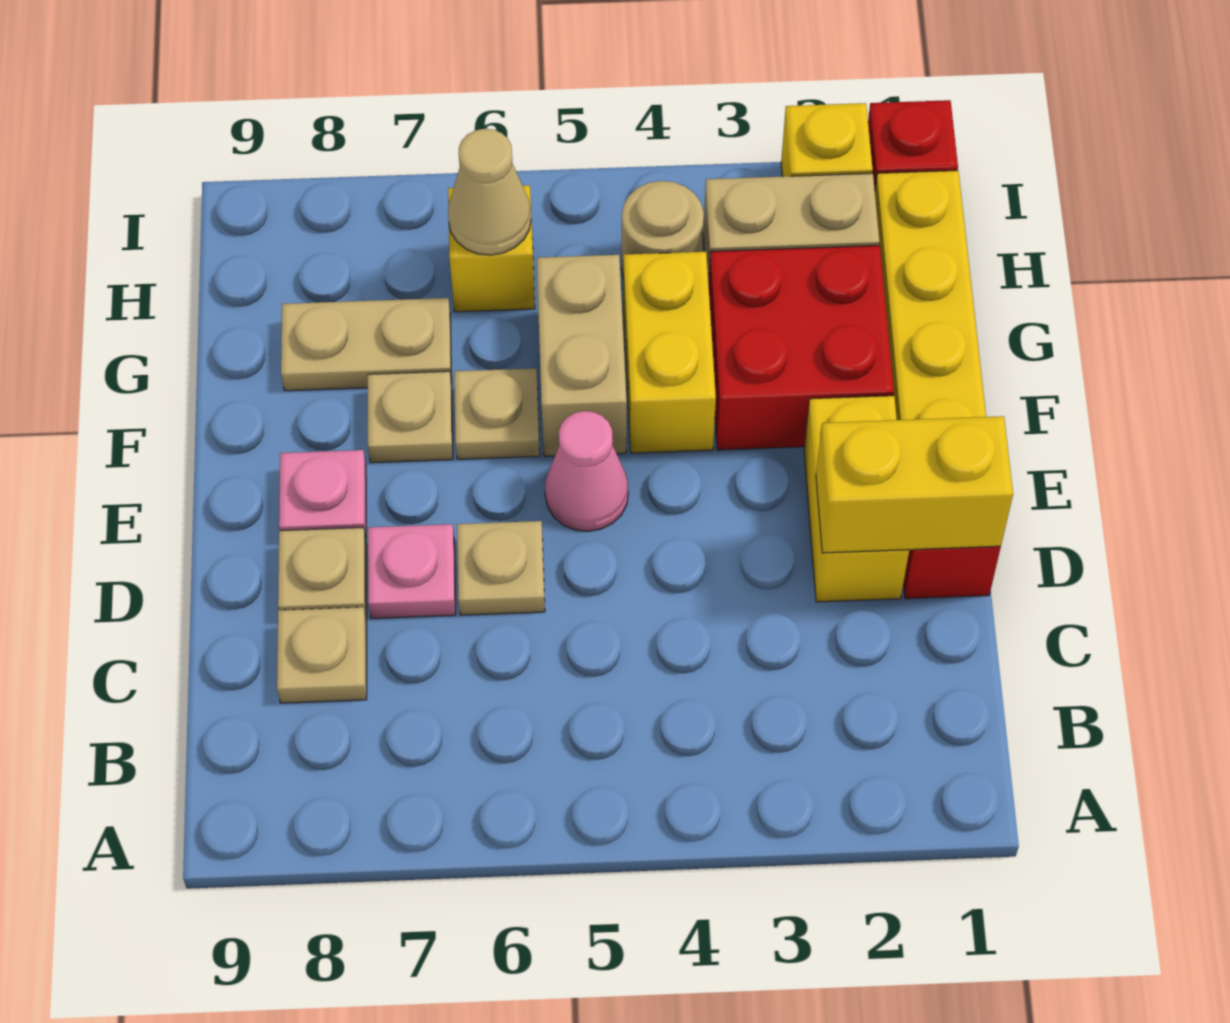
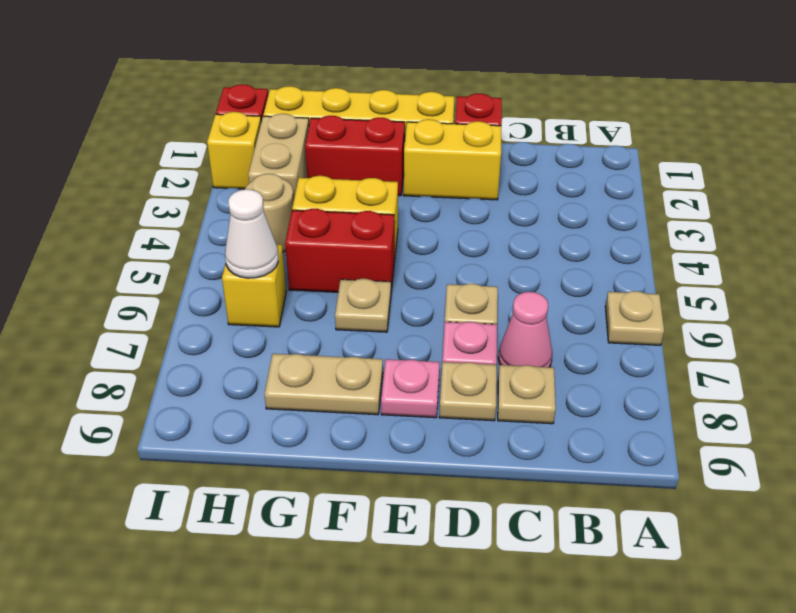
yellow brick D1:D2 level 2 -> none
pink cone E5 level 1 -> pink cone C7 level 1
red brick F2:G3 level 1 -> red brick F2:G2 level 1
tan brick F5:G5 level 1 -> red brick F5:G5 level 1
tan plate F7 level 1 -> tan plate A6 level 1
tan plate G7:G8 level 1 -> tan plate F8:G8 level 1
tan cone H6 level 2 -> white cone H6 level 2

